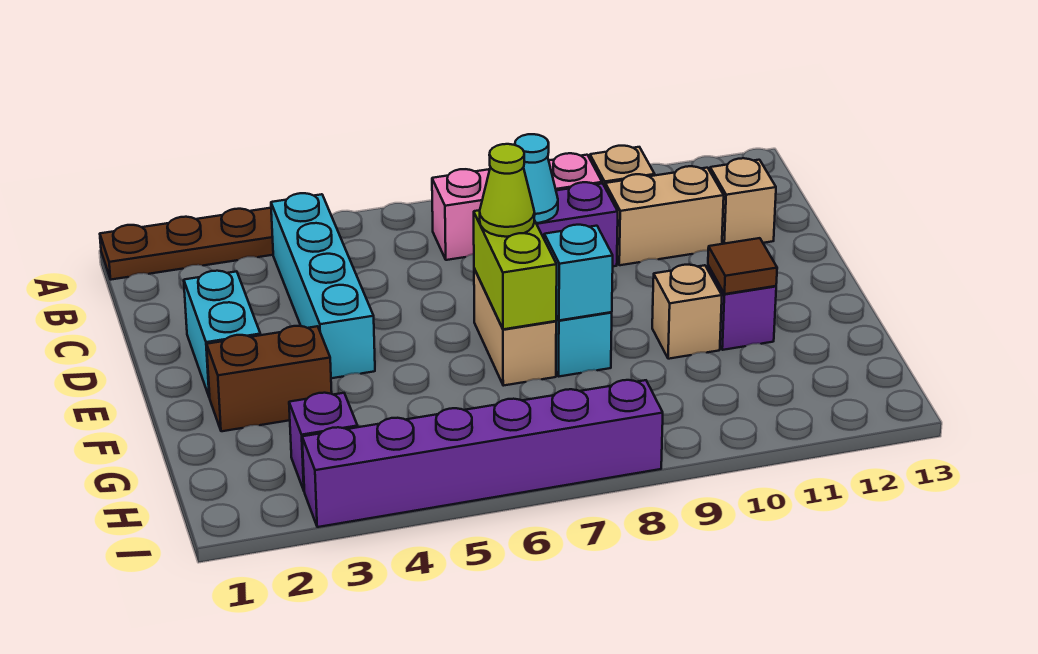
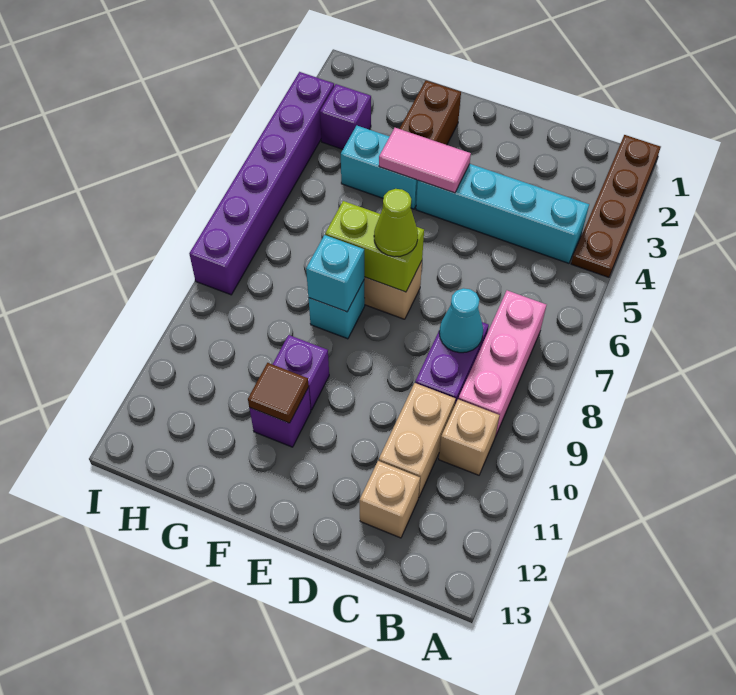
cyan brick D2:E2 level 1 -> cyan brick F4:G4 level 1
none -> pink tile E4:F4 level 2
tan brick F10 level 1 -> purple brick F10 level 1

